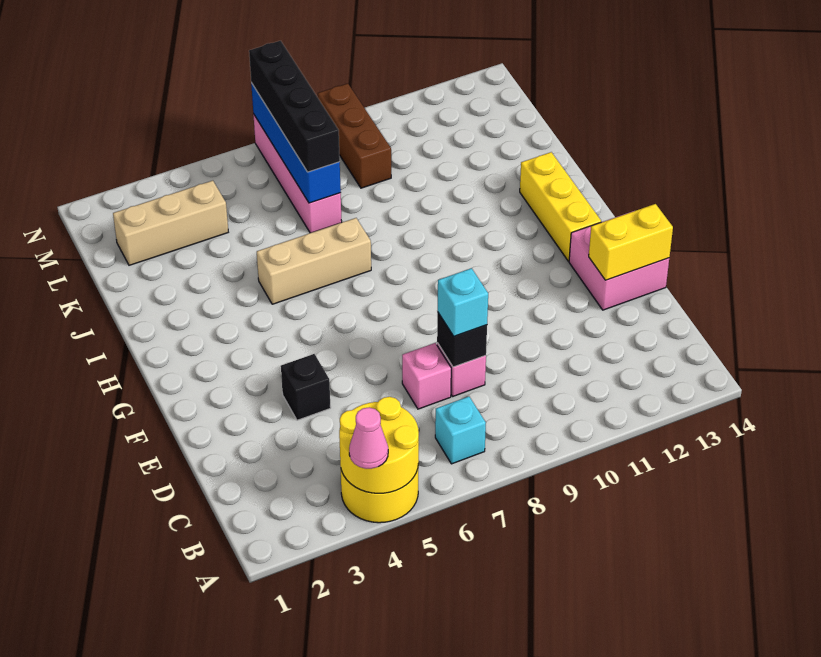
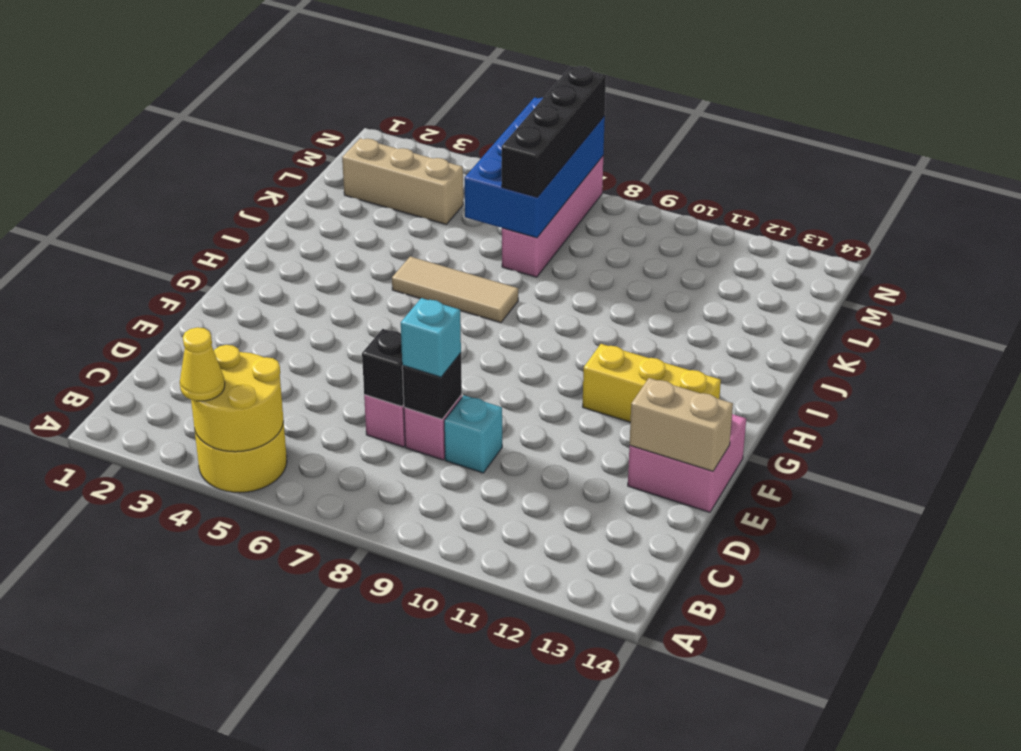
pink cone A4 level 3 -> yellow cone A4 level 3
cyan brick B7 level 1 -> cyan brick D9 level 1
black brick E4 level 1 -> black brick D7 level 2
yellow brick E13:E14 level 2 -> tan brick E13:E14 level 2
yellow brick G13:I13 level 1 -> yellow brick G11:G13 level 1
tan brick I5:I7 level 1 -> tan tile I5:I7 level 1
blue brick K7:N7 level 2 -> blue brick K6:N7 level 2
brown brick L9:N9 level 1 -> none

